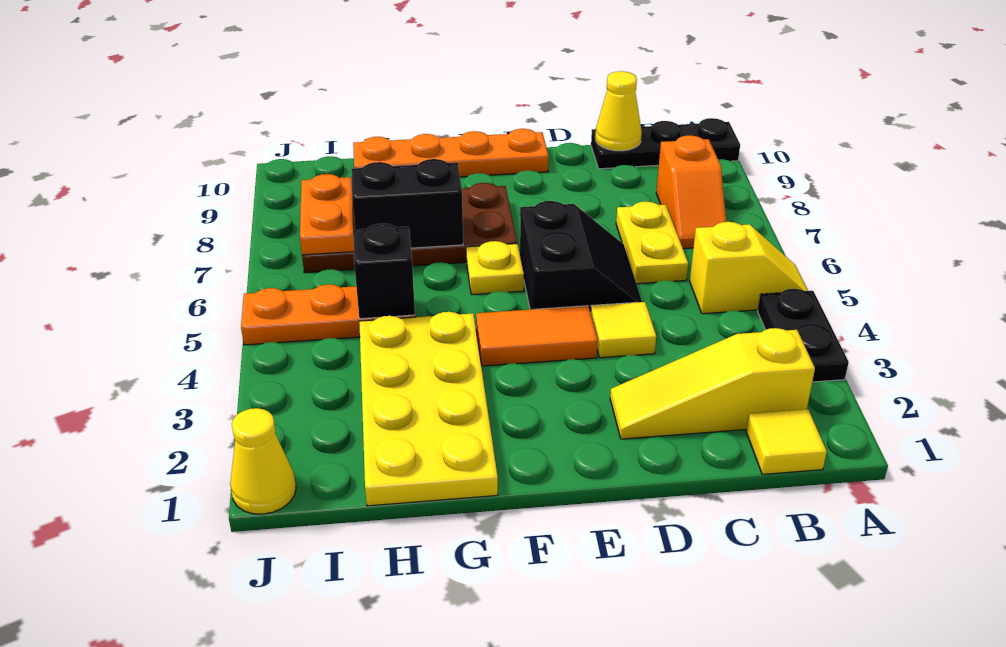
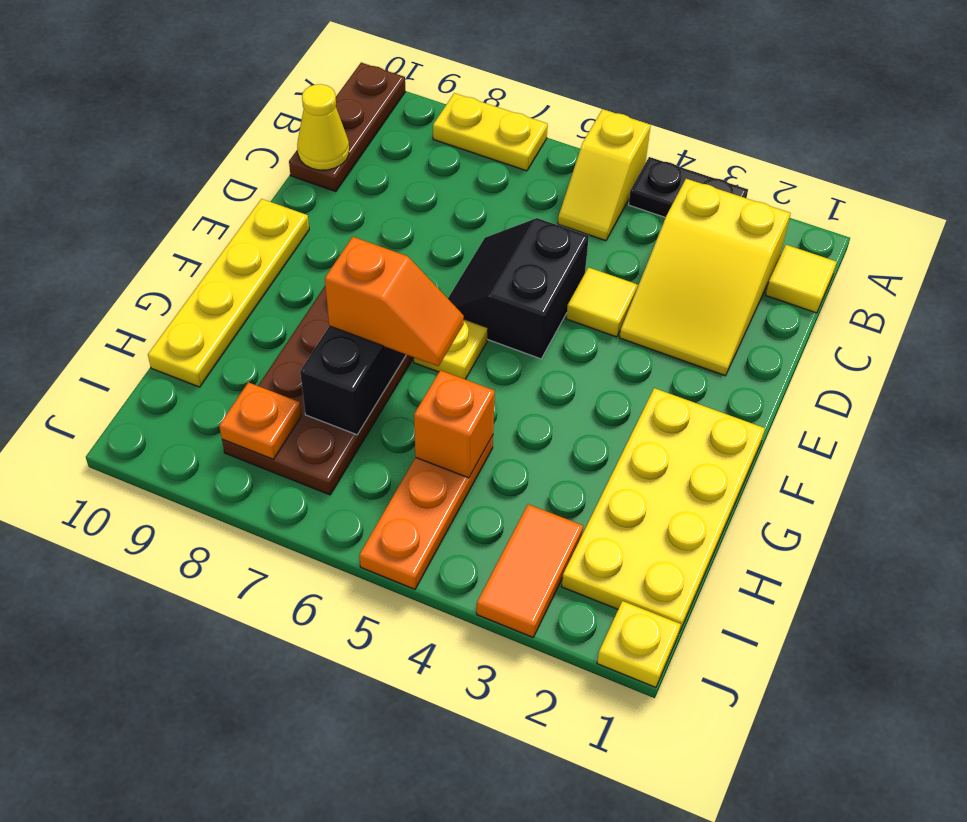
yellow slope A5:B5 level 1 top B -> yellow slope A5:B5 level 1 top A
black plate A10:C10 level 1 -> brown plate A10:C10 level 1
yellow slope B2:D2 level 1 top B -> yellow slope B2:D3 level 1 top B
orange slope B7:B8 level 1 top 8 -> orange slope G6:G7 level 3 top 7
yellow plate C6:C7 level 1 -> yellow plate A7:A8 level 1
black slope D5:E6 level 1 top E -> black slope D5:E6 level 1 top 5
orange tile E4:F4 level 1 -> orange tile I3:J3 level 1
orange plate E10:H10 level 1 -> yellow plate E10:H10 level 1
yellow plate G1:H4 level 1 -> yellow plate F1:I2 level 1
black brick H5 level 2 -> orange brick H5 level 2
orange plate I7:I8 level 2 -> orange plate I8 level 2
yellow cone J1 level 1 -> yellow plate J1 level 1

